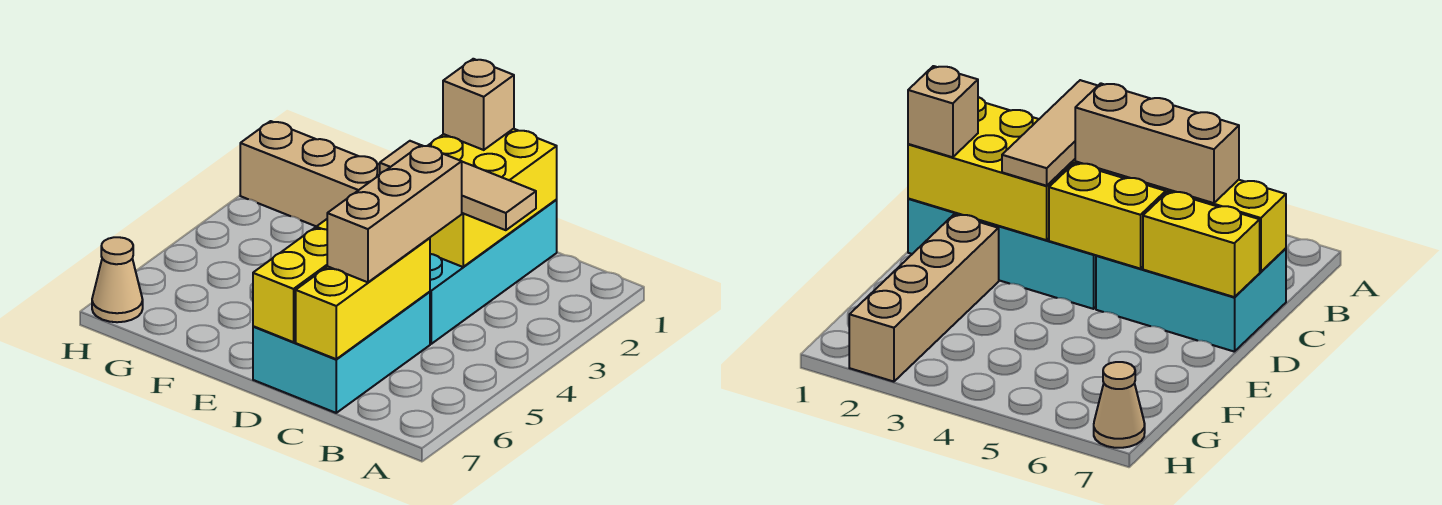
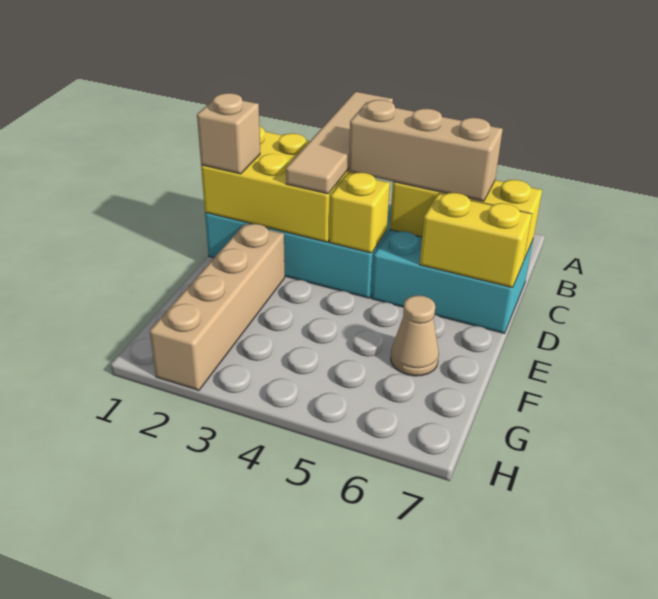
tan tile B3:D3 level 3 -> tan tile A3:D3 level 3
yellow brick D4:D5 level 2 -> yellow brick D4 level 2
tan cone H7 level 1 -> tan cone F6 level 1

